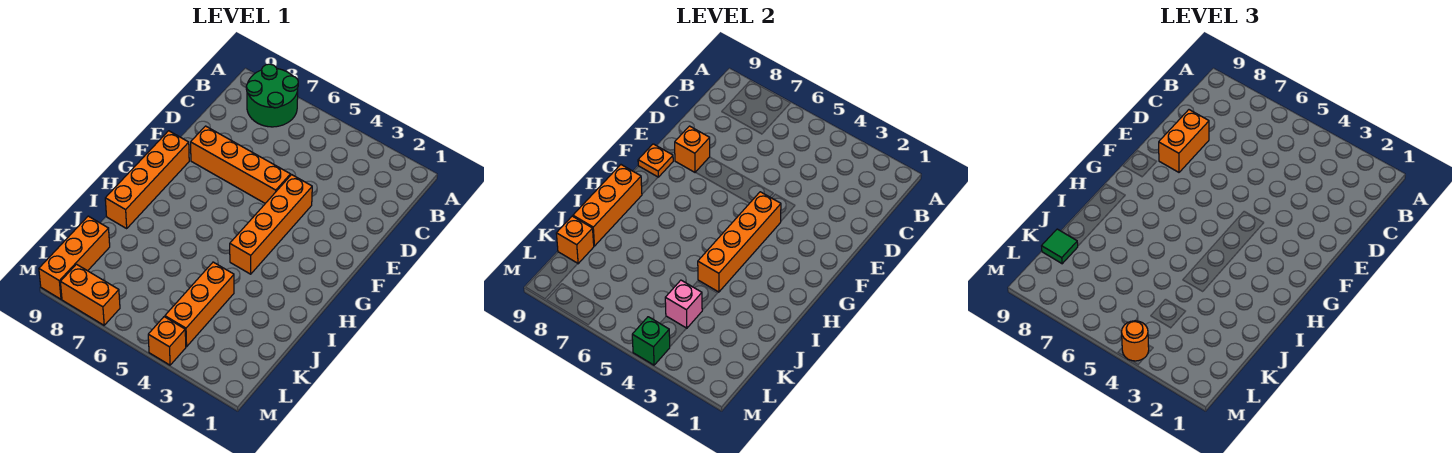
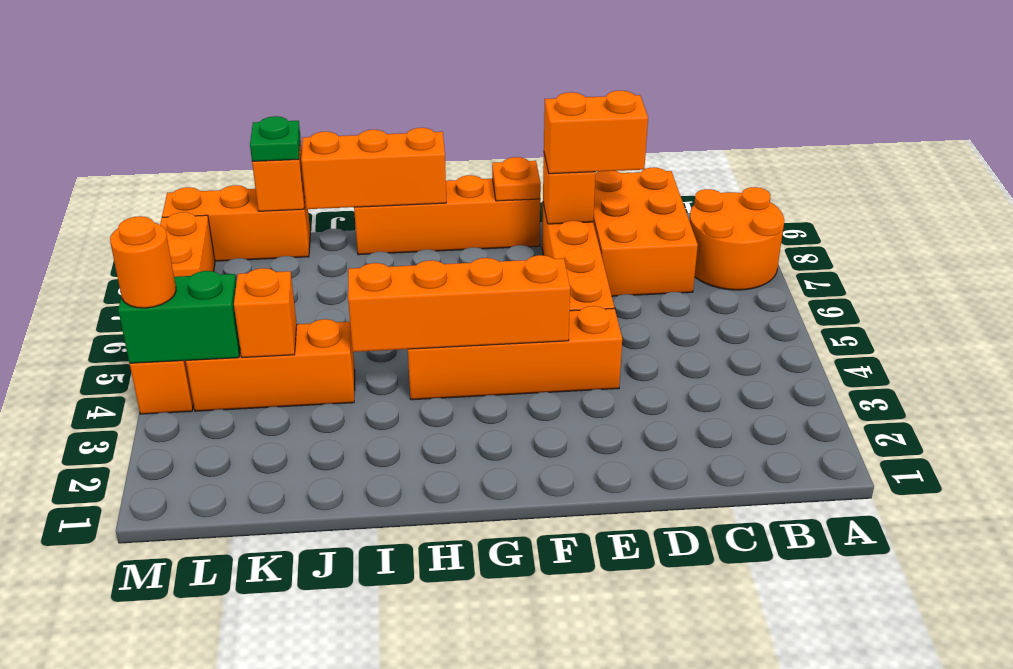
green round brick A7:B8 level 1 -> orange round brick A7:B8 level 1
none -> orange brick C7:D9 level 1
pink brick K4 level 2 -> orange brick K4 level 2
green tile K9 level 3 -> green plate K9 level 3
green brick M4 level 2 -> green brick L4:M4 level 2

